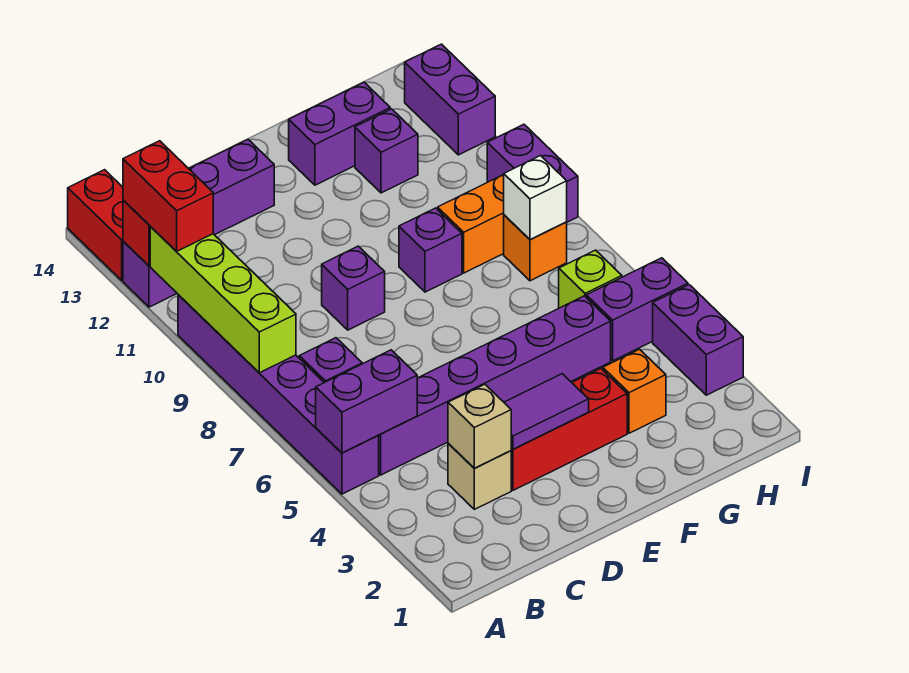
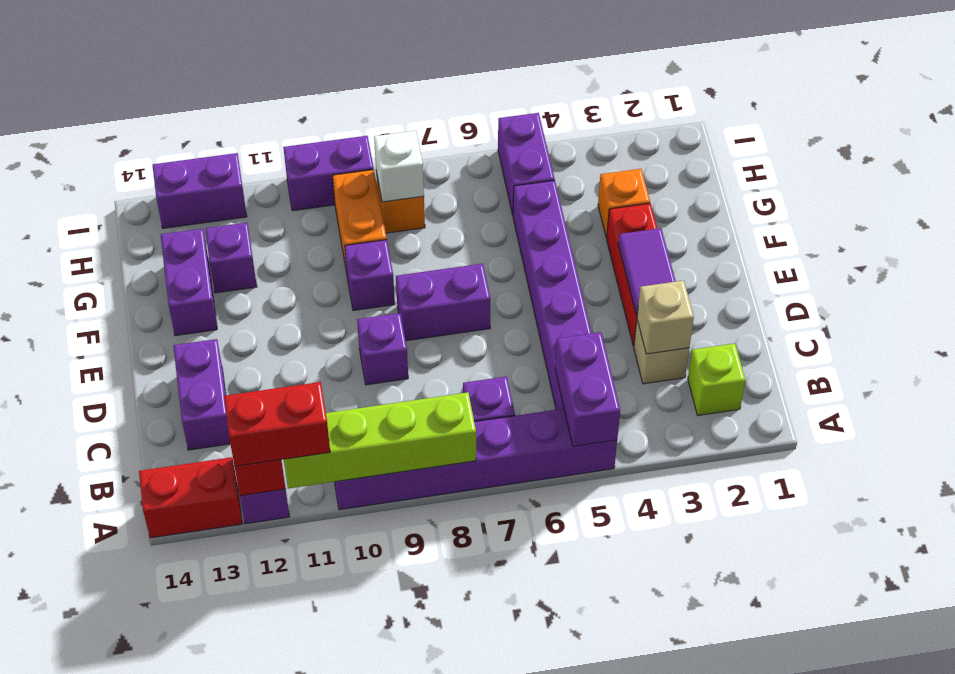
lime brick H6 level 1 -> lime brick B2 level 1
purple brick I3:I4 level 1 -> purple brick E7:E8 level 1

